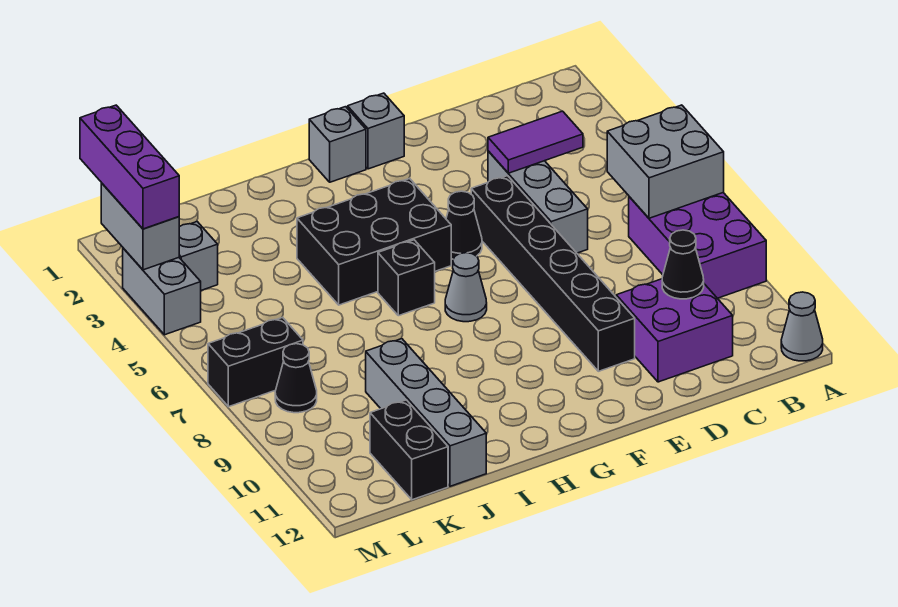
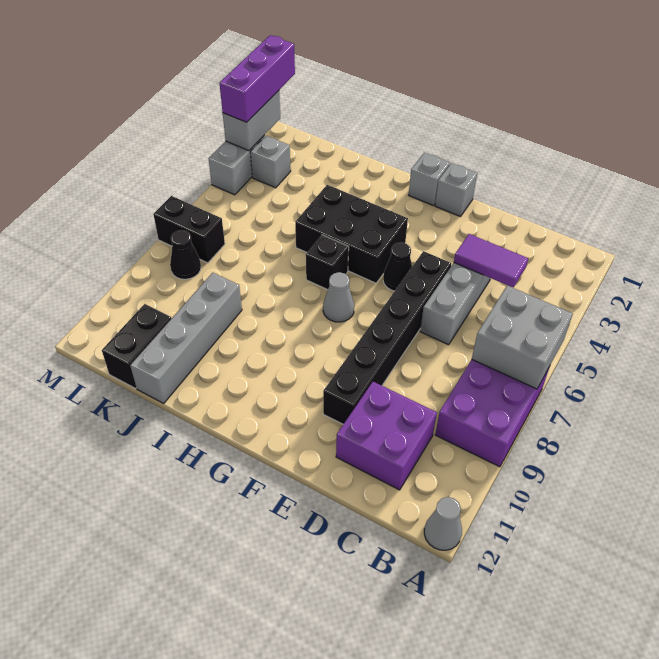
black cone C10 level 2 -> none

